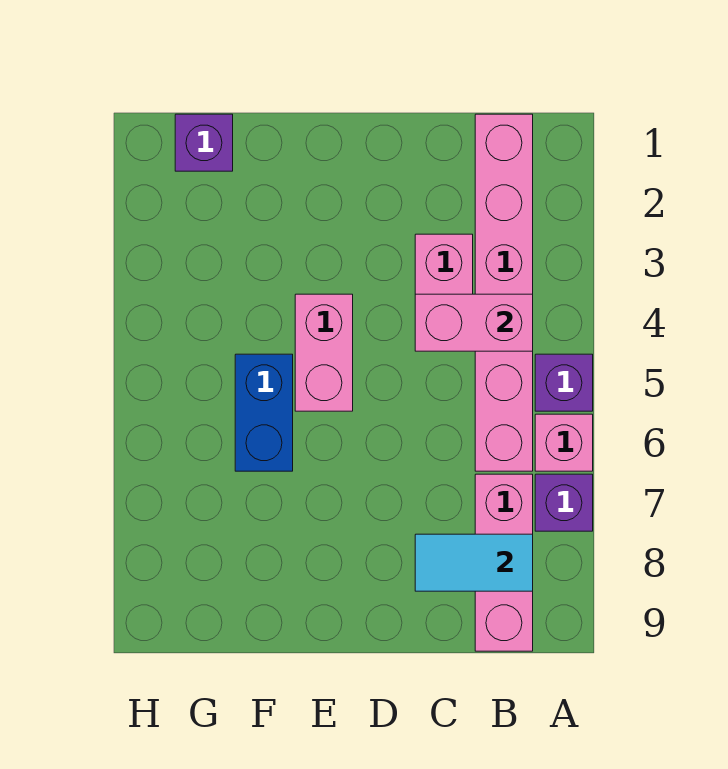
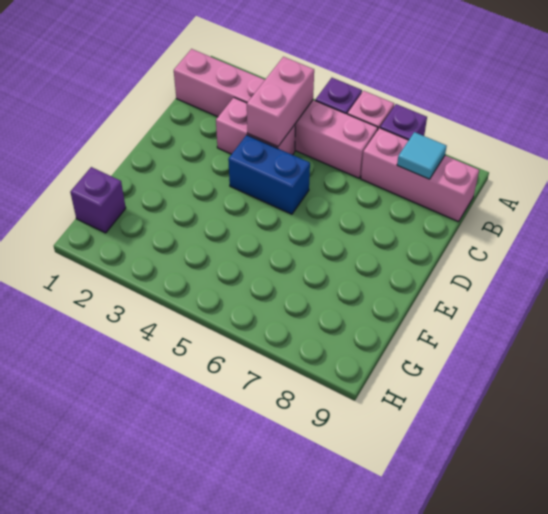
cyan tile B8:C8 level 2 -> cyan tile B8 level 2
pink brick E4:E5 level 1 -> none
blue brick F5:F6 level 1 -> blue brick D4:D5 level 1

